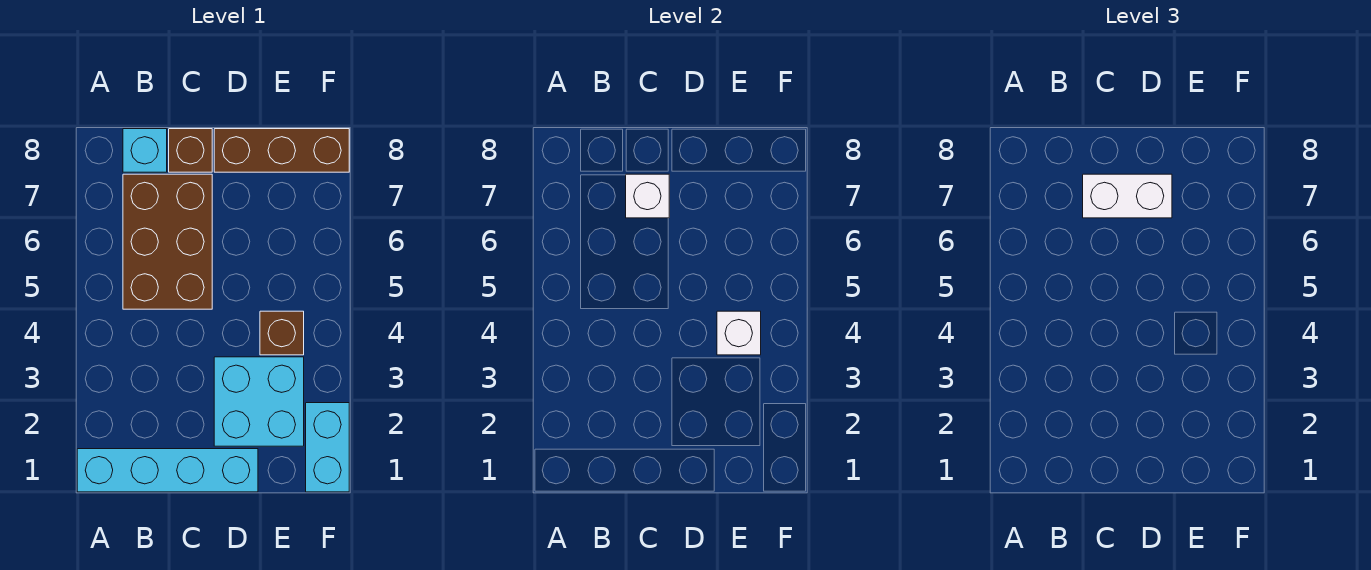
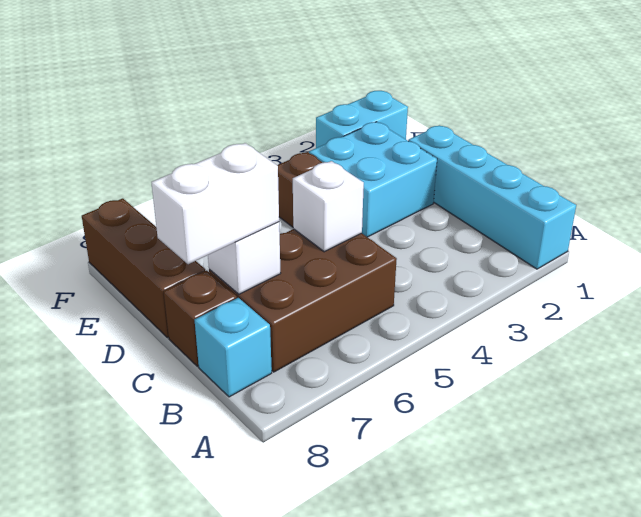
white brick C7:D7 level 3 -> white brick C7:C8 level 3
white brick E4 level 2 -> white brick C5 level 2

